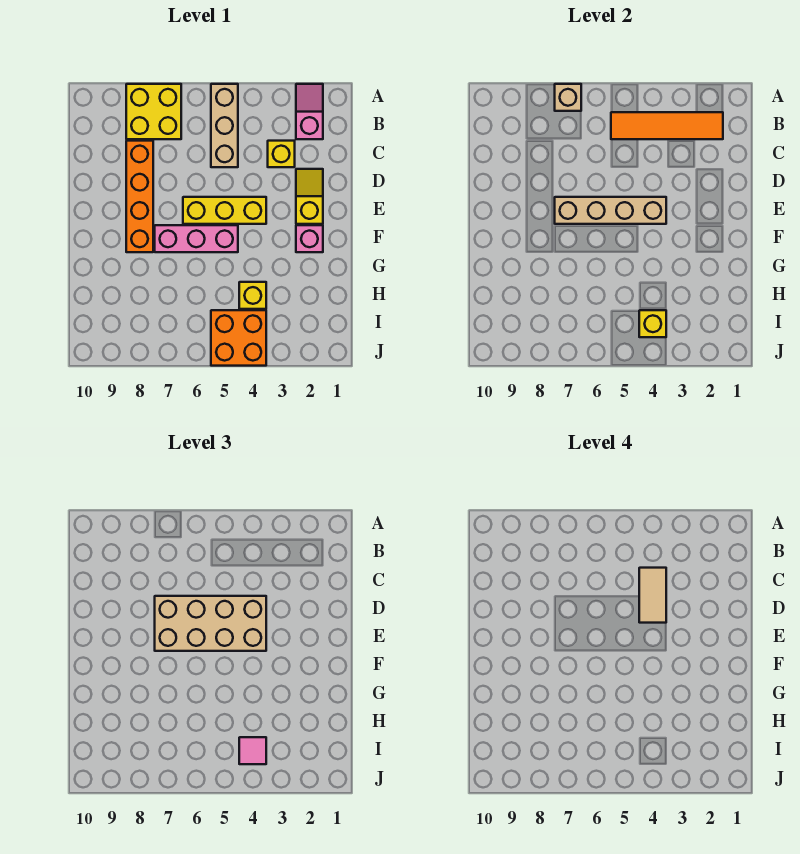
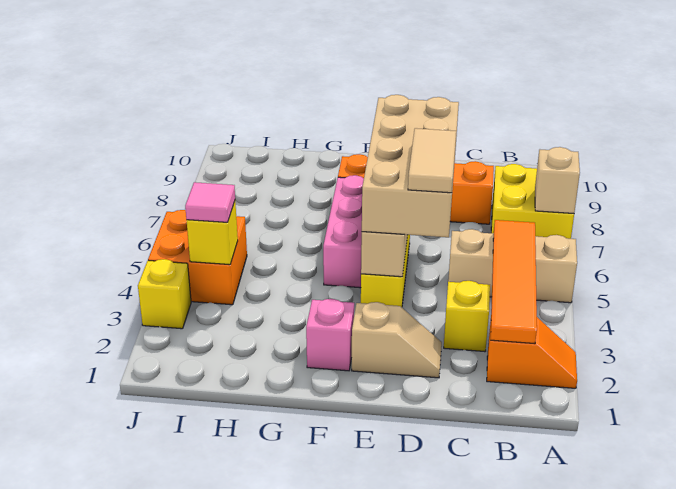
pink slope A2:B2 level 1 top B -> orange slope A2:B2 level 1 top B
tan tile C4:D4 level 4 -> tan tile D4:D5 level 4
yellow slope D2:E2 level 1 top E -> tan slope D2:E2 level 1 top E
yellow brick H4 level 1 -> yellow brick J3 level 1

